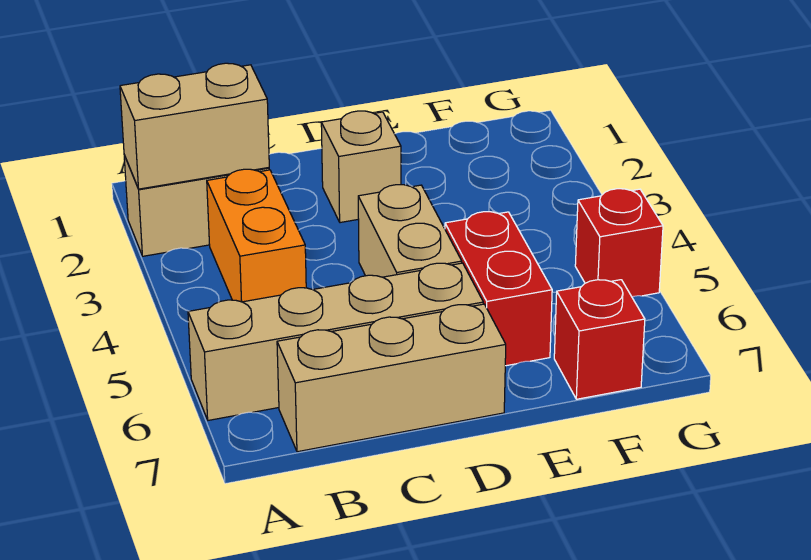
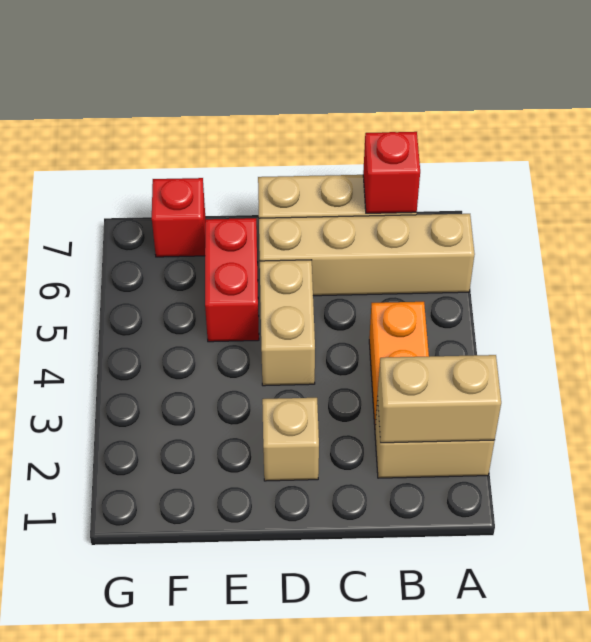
red brick G5 level 1 -> red brick B7 level 2

